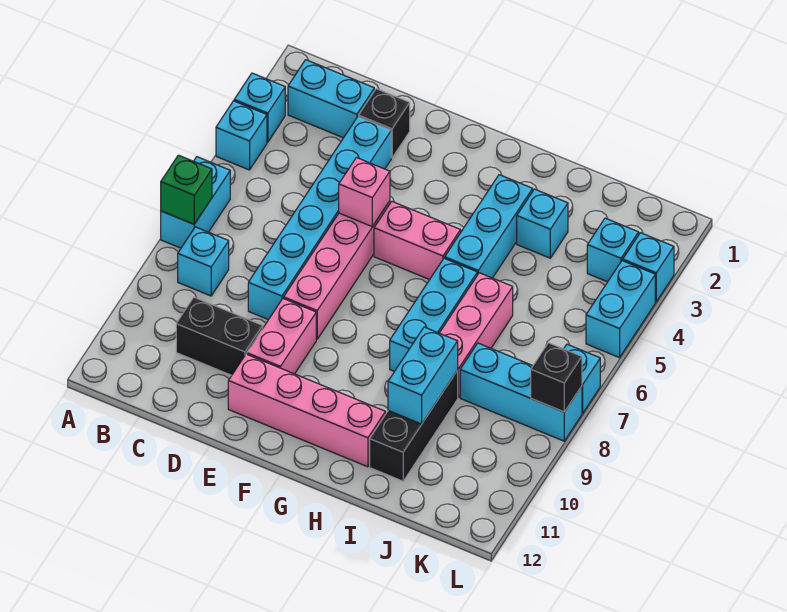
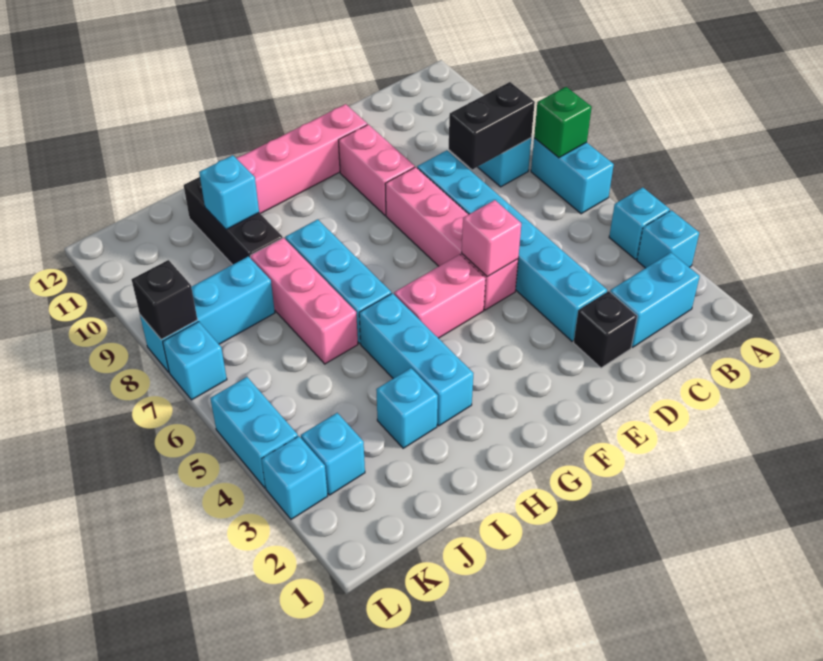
black brick C10:D10 level 1 -> black brick B8:C8 level 2
cyan brick I9:I10 level 2 -> cyan brick I10 level 2

